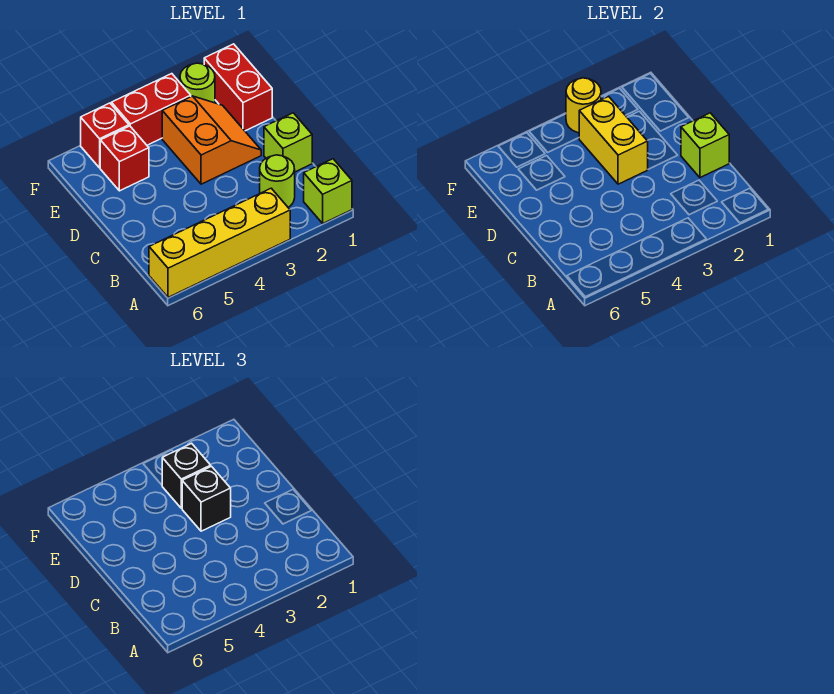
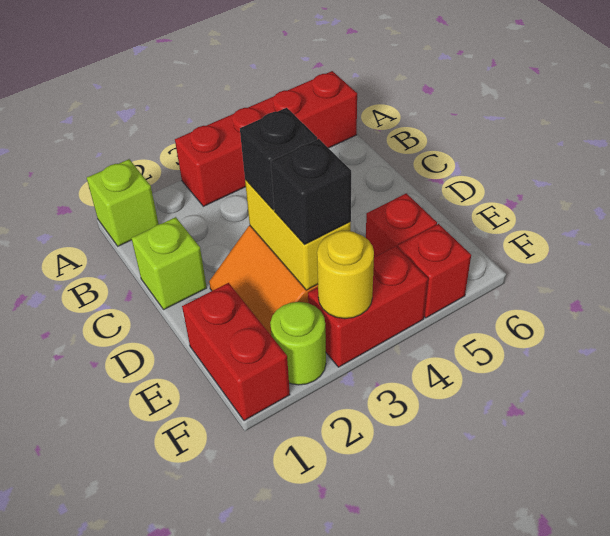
yellow brick A3:A6 level 1 -> red brick A3:A6 level 1
lime round brick B2 level 1 -> none
lime brick C1 level 2 -> none

